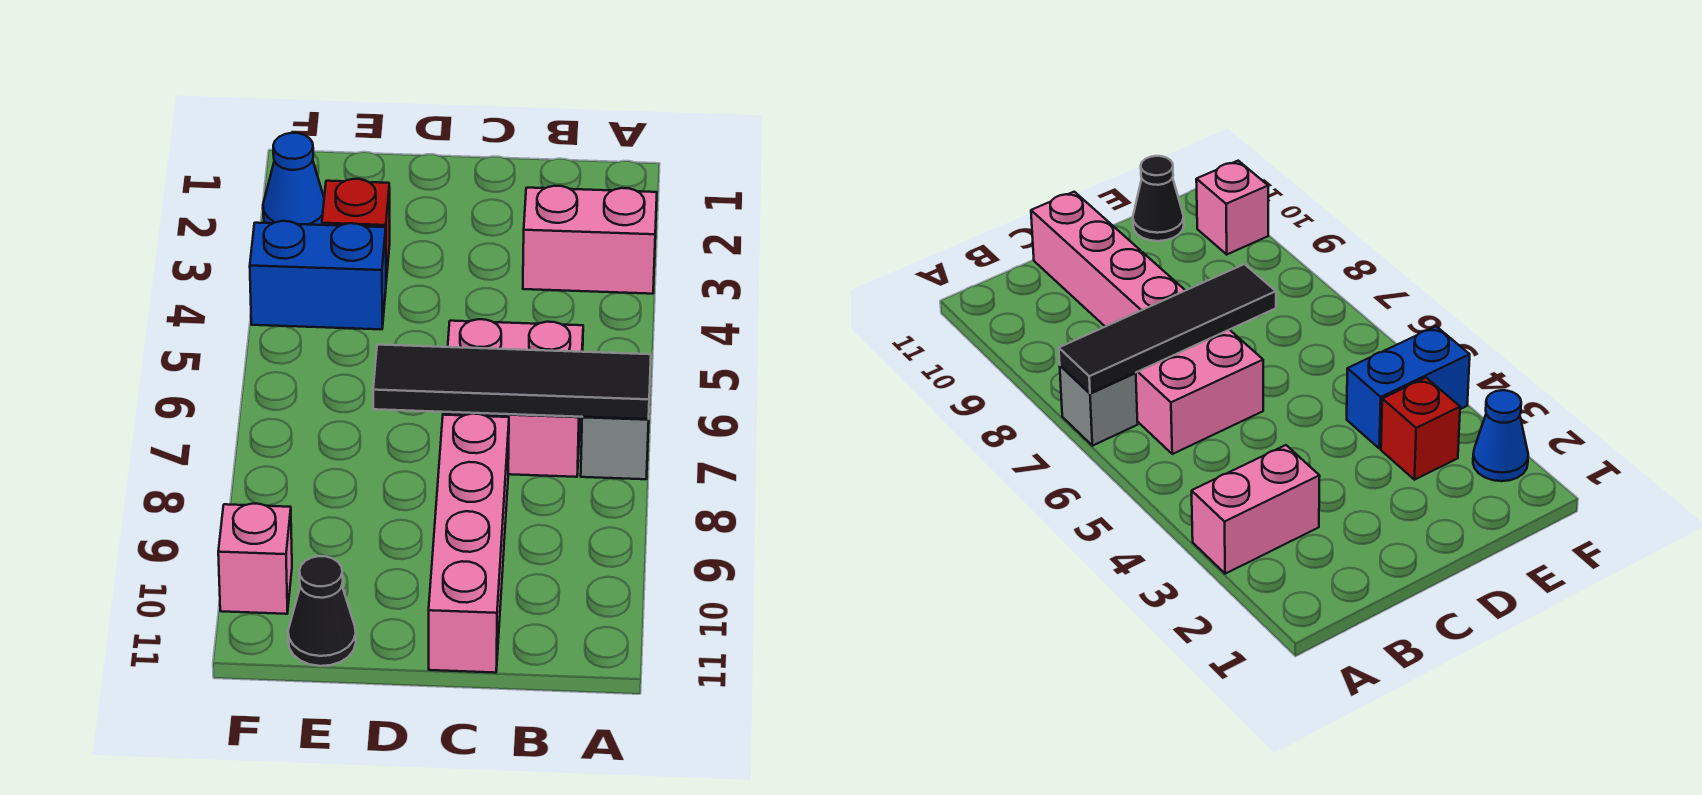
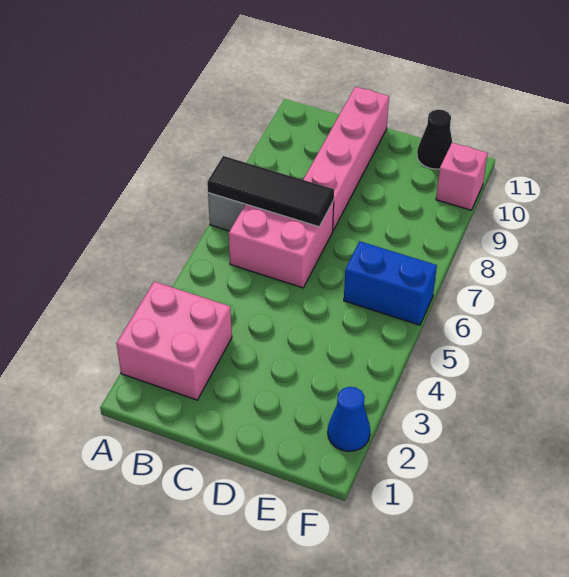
pink brick A3:B3 level 1 -> pink brick A2:B3 level 1
black tile A7:D7 level 2 -> black tile A7:C7 level 2
red brick E3 level 1 -> none
blue brick E4:F4 level 1 -> blue brick E6:F6 level 1

